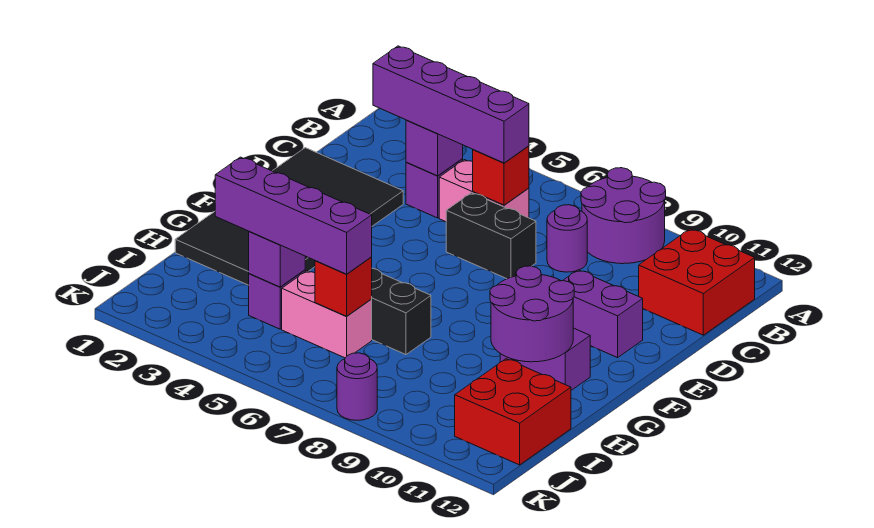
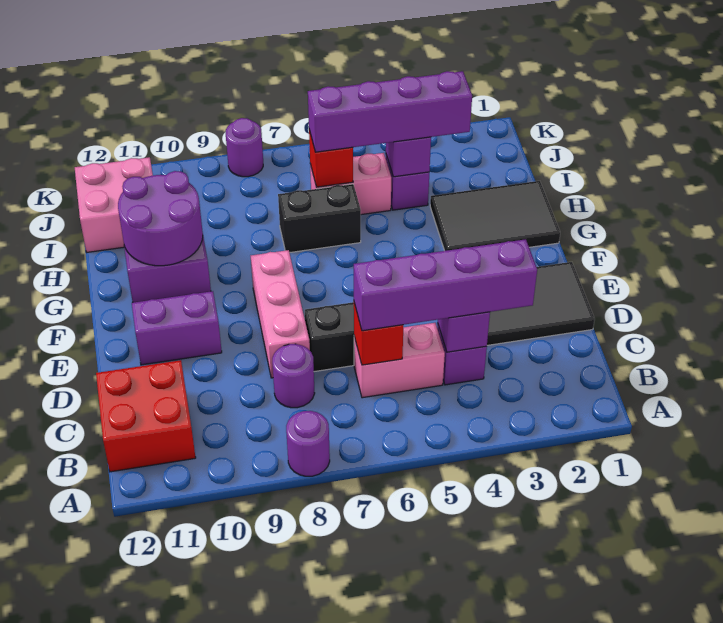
purple round brick A8:B9 level 1 -> purple round brick A8 level 1
none -> pink brick D8:F8 level 1
red brick I11:J12 level 1 -> pink brick I11:J12 level 1

